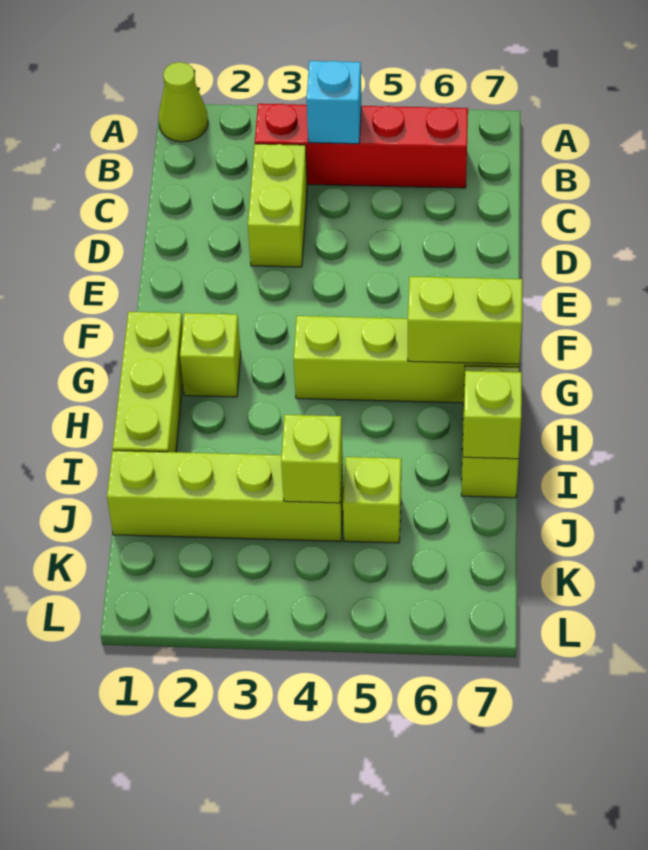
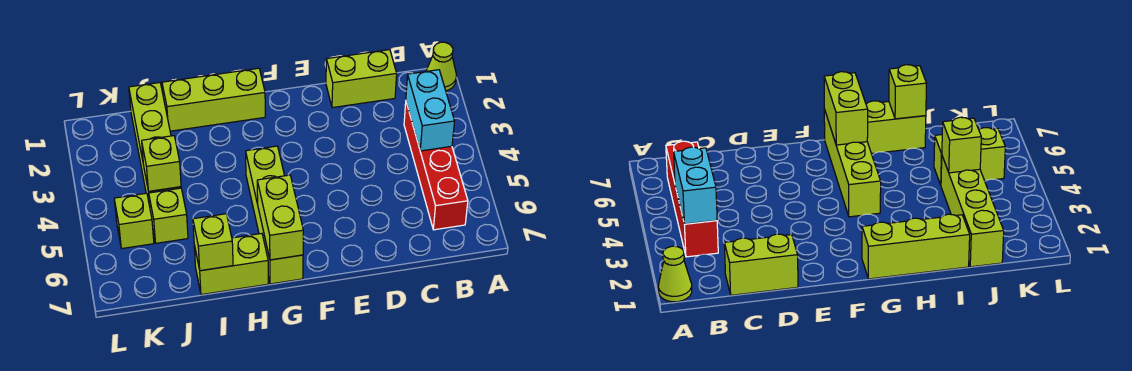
cyan brick B4 level 2 -> cyan brick B3:B4 level 2
lime brick C3:D3 level 1 -> lime brick C1:D1 level 1
lime brick G2 level 1 -> lime brick K5 level 1

